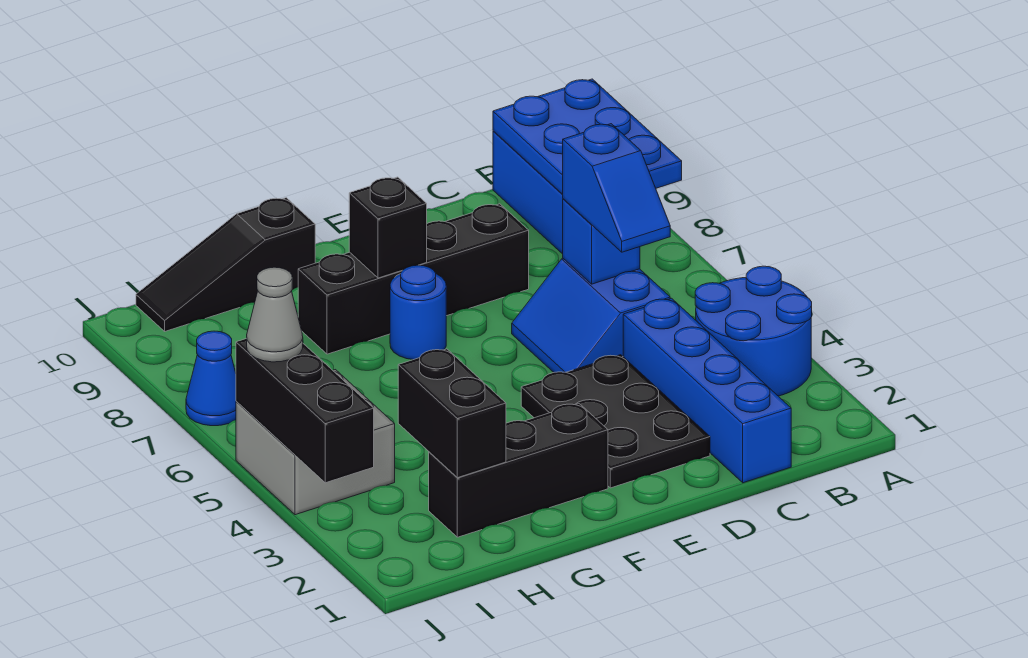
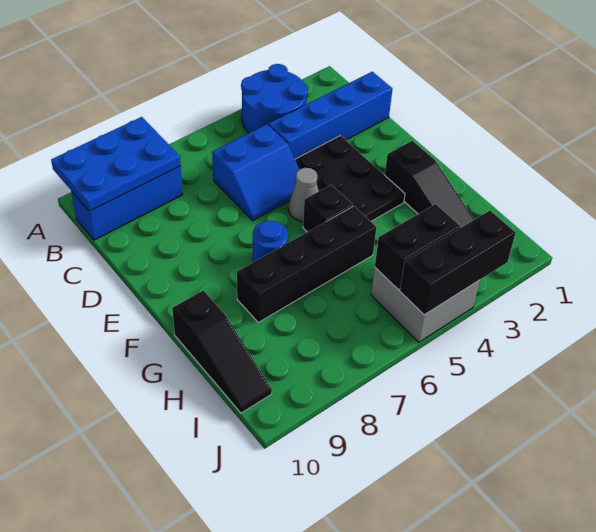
blue slope C5:C6 level 3 top 6 -> none
blue brick C6 level 2 -> none
black plate D2:E4 level 1 -> black plate D3:F4 level 1
black brick D8:G8 level 1 -> black brick G5:G8 level 1
black brick F2:H2 level 1 -> black slope F2:H2 level 1 top F
black brick F8 level 2 -> black brick F5 level 1
black brick H2:H3 level 2 -> black brick I4:I5 level 2
grey cone J5 level 3 -> grey cone E5 level 1
blue cone J7 level 1 -> none

